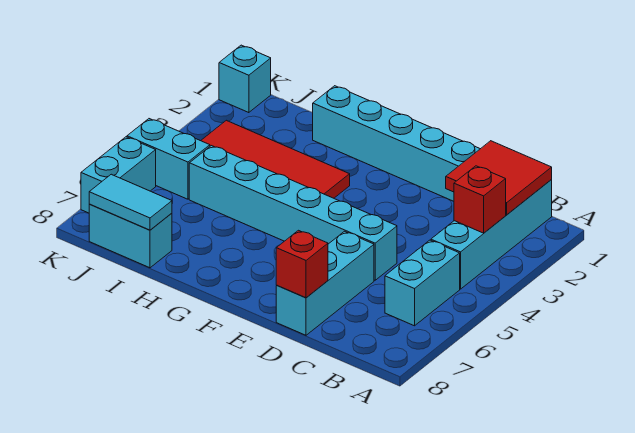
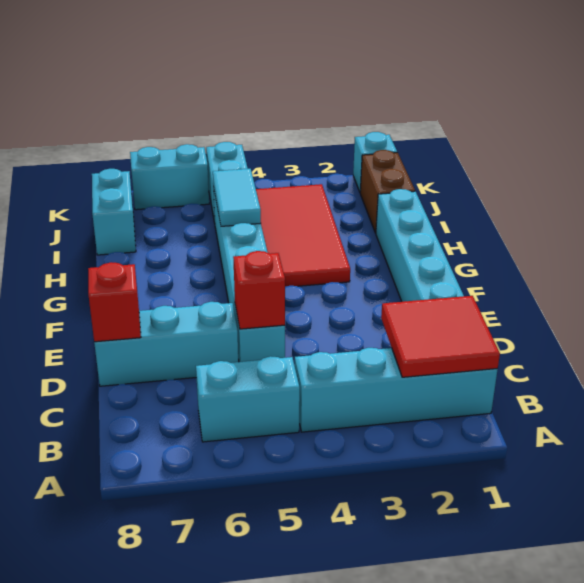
red brick B3 level 2 -> red brick D5 level 2
none -> brown brick I1:J1 level 1
cyan tile I8:J8 level 2 -> cyan tile H5:I5 level 2

